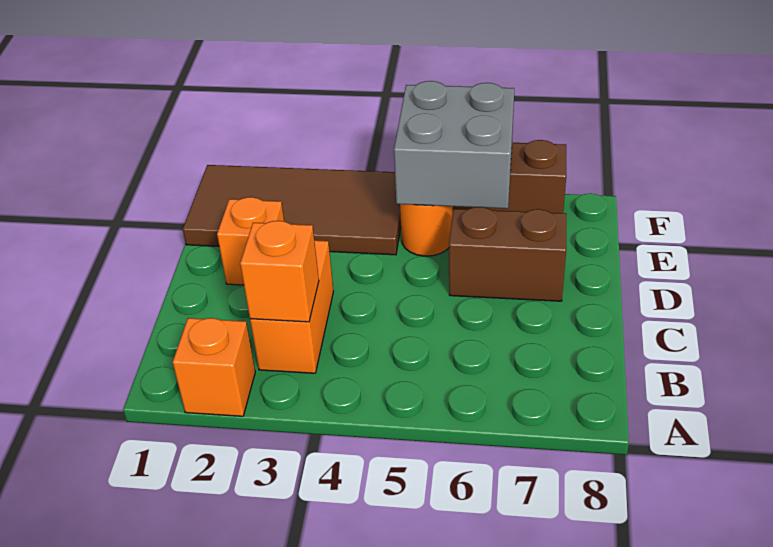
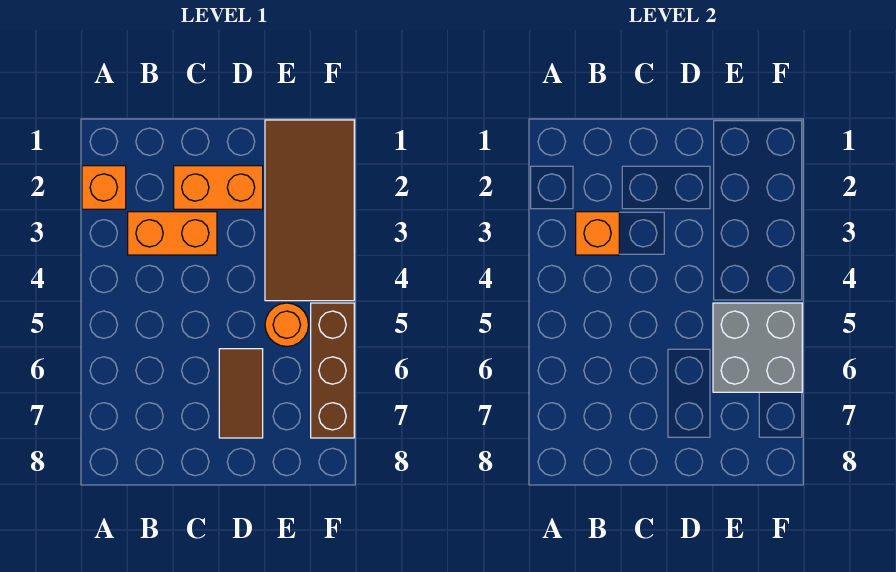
orange brick D2 level 1 -> orange brick C2:D2 level 1
brown brick D6:D7 level 1 -> brown tile D6:D7 level 1

